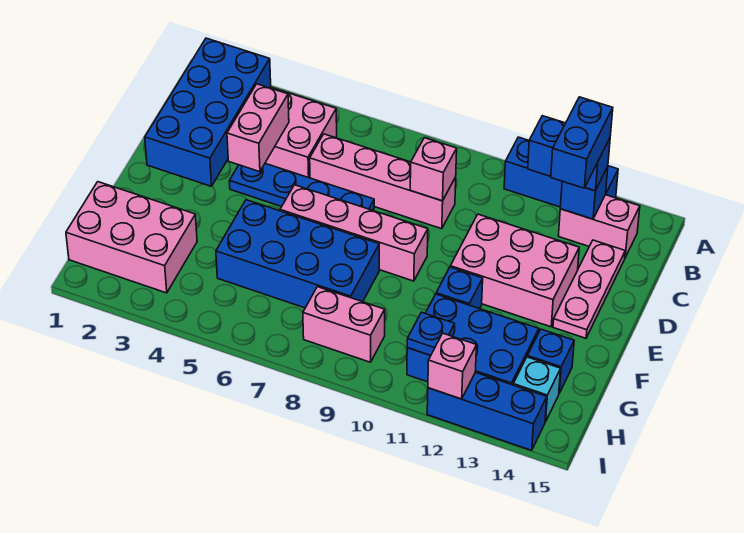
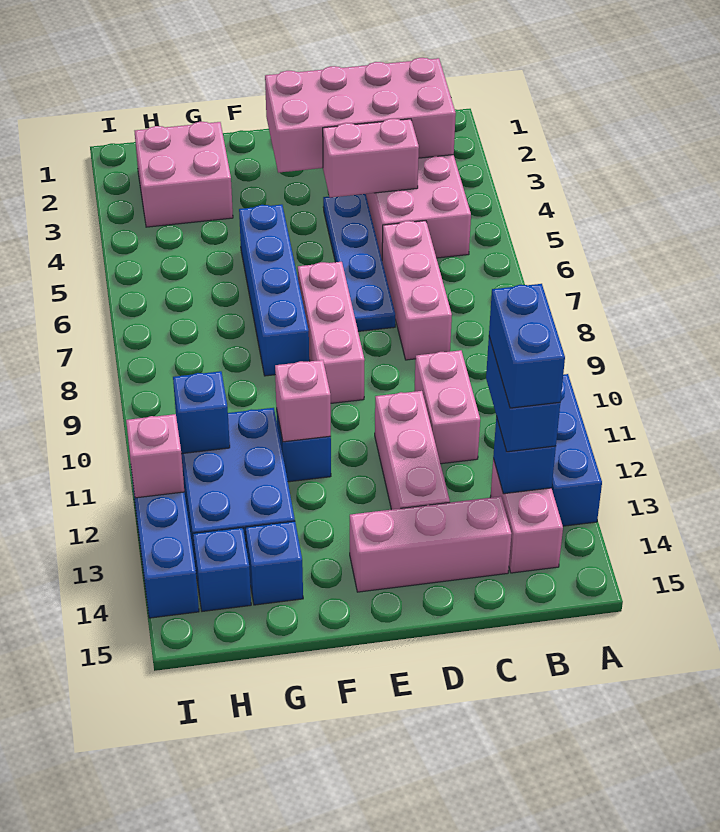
blue brick B2:E3 level 2 -> pink brick B2:E3 level 2
blue brick B13:C13 level 4 -> blue brick B12:B13 level 4
pink brick C6:C9 level 1 -> pink brick C6:C8 level 1
pink brick C9 level 2 -> pink brick F11 level 2
pink plate C14:E14 level 1 -> pink brick C14:E14 level 1
pink brick D11:E13 level 1 -> pink brick D11:D13 level 1
pink brick E6:E9 level 1 -> pink brick E7:E9 level 1
blue brick F5:G8 level 1 -> blue brick F5:F8 level 1
pink brick G1:H3 level 1 -> pink brick G2:H3 level 1
pink brick H8:H9 level 1 -> pink brick C10:C11 level 1
blue plate H11 level 2 -> blue brick H11 level 2
cyan brick H14 level 1 -> blue brick H14 level 1

